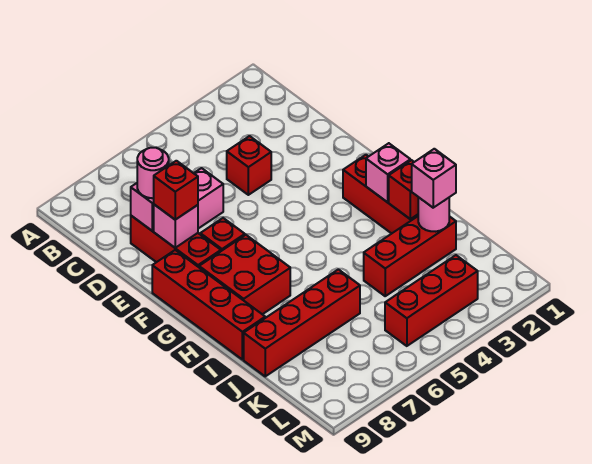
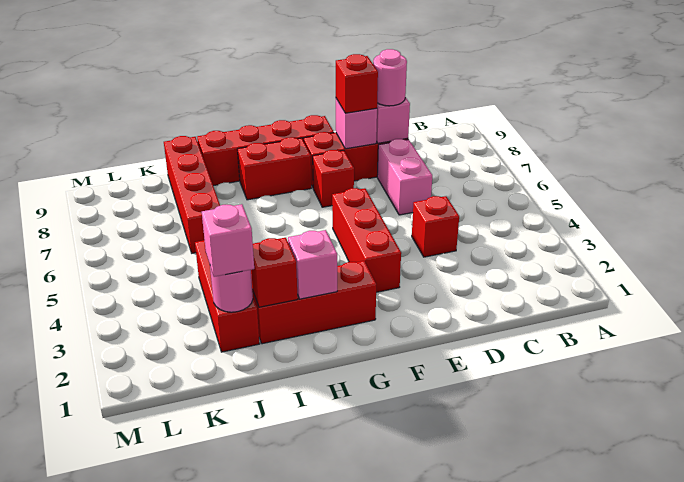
red brick G7:H8 level 1 -> red brick G8:H8 level 1
red brick L3:L5 level 1 -> red brick F3:F5 level 1

